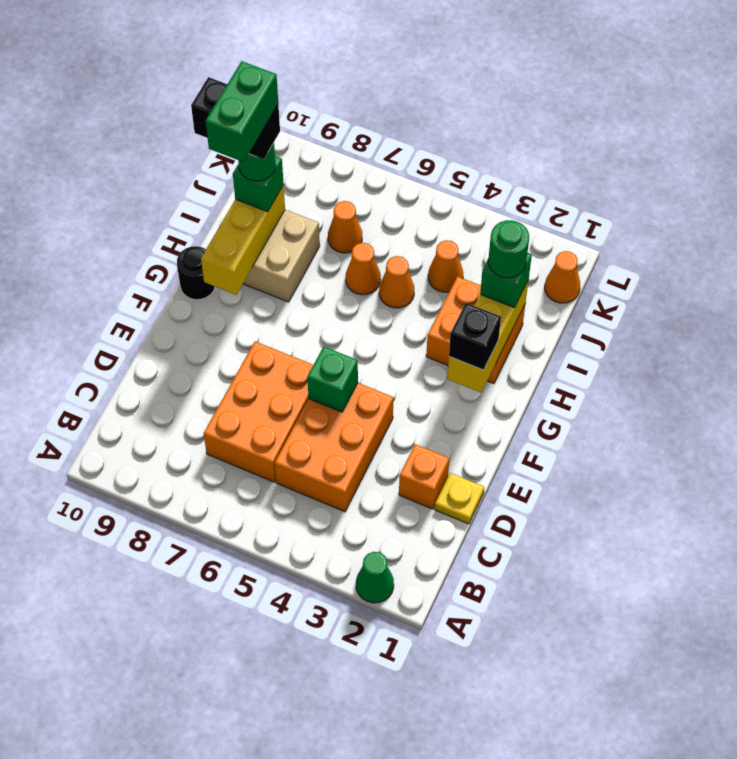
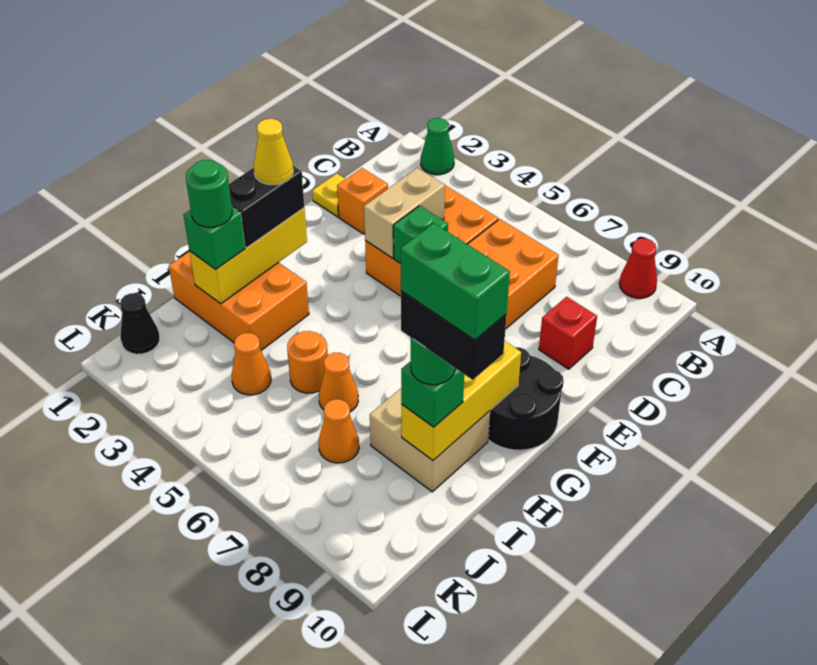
none -> red cone A9 level 1
none -> tan brick D4:E4 level 2
none -> red brick D9 level 1
black brick G2 level 3 -> black brick G2:H2 level 3
none -> yellow cone G2 level 4
black round brick G10 level 1 -> black round brick F9:G10 level 1
orange brick H2:I3 level 1 -> orange brick H1:I3 level 1
green brick H9:I9 level 6 -> green brick I9:I10 level 6
orange cone I5 level 1 -> orange round brick I5 level 1
orange cone K1 level 1 -> black cone K1 level 1

